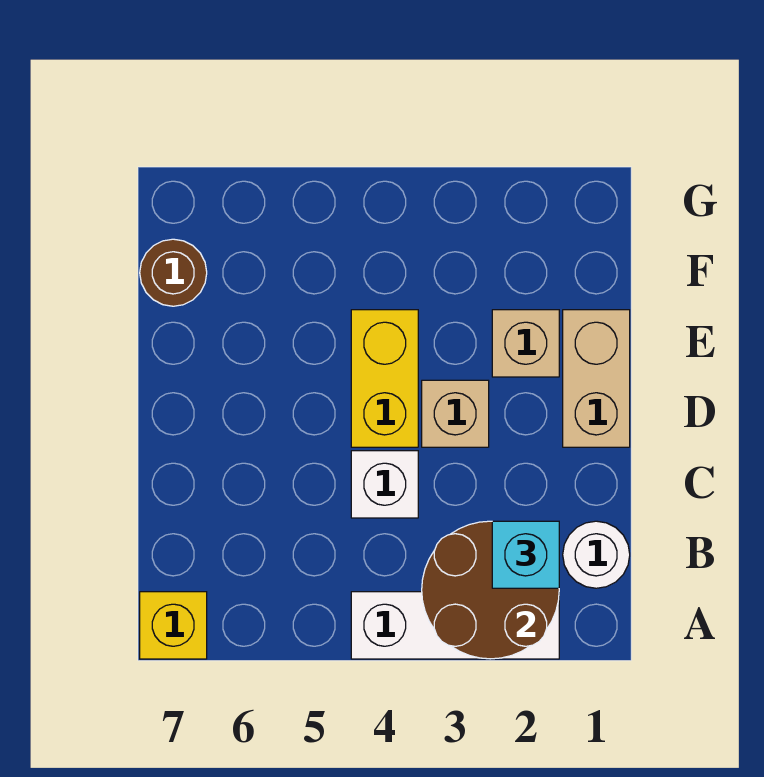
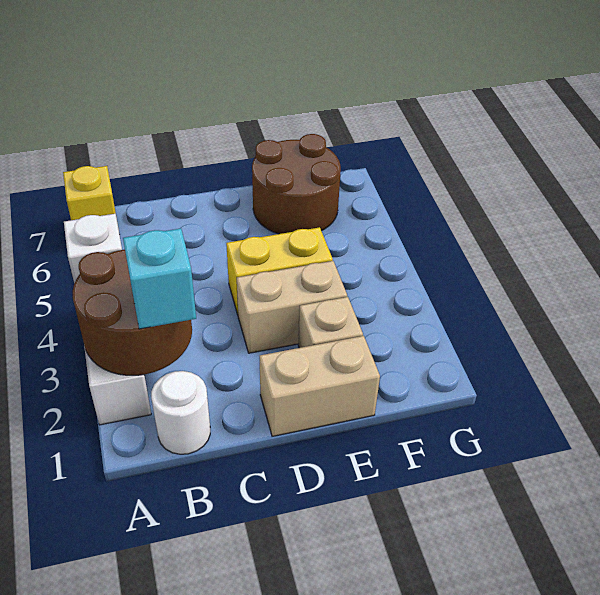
white brick C4 level 1 -> white brick A4 level 2
tan brick D3 level 1 -> tan brick D3:E3 level 1
brown round brick F7 level 1 -> brown round brick E6:F7 level 1

